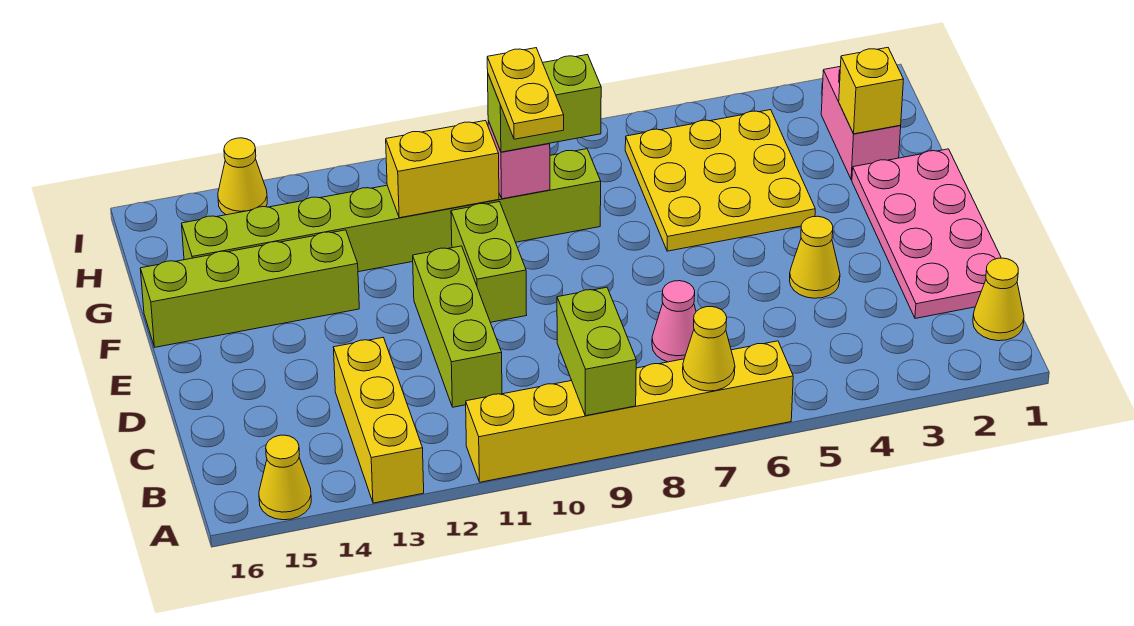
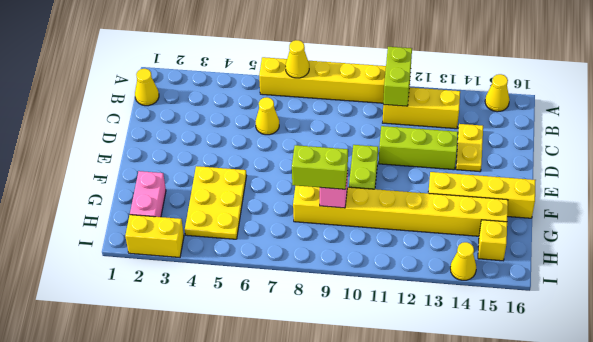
lime brick A9:B9 level 2 -> lime brick A11:B11 level 2
yellow brick A13:C13 level 1 -> yellow brick B11:B13 level 1
pink plate C1:F2 level 1 -> none
pink cone C7 level 1 -> none
lime brick C11:E11 level 1 -> lime brick D11:D13 level 1
yellow cone D4 level 1 -> yellow cone C6 level 1
yellow plate F4:H6 level 1 -> yellow plate F4:H5 level 1
yellow plate F9:G9 level 4 -> yellow plate C14:D14 level 1
lime brick F13:F16 level 1 -> yellow brick F13:F16 level 1
yellow brick G2 level 2 -> yellow brick H15 level 1
lime brick G8:G15 level 1 -> yellow brick G8:G15 level 1
yellow brick G10:G11 level 2 -> yellow brick I2:I3 level 1

